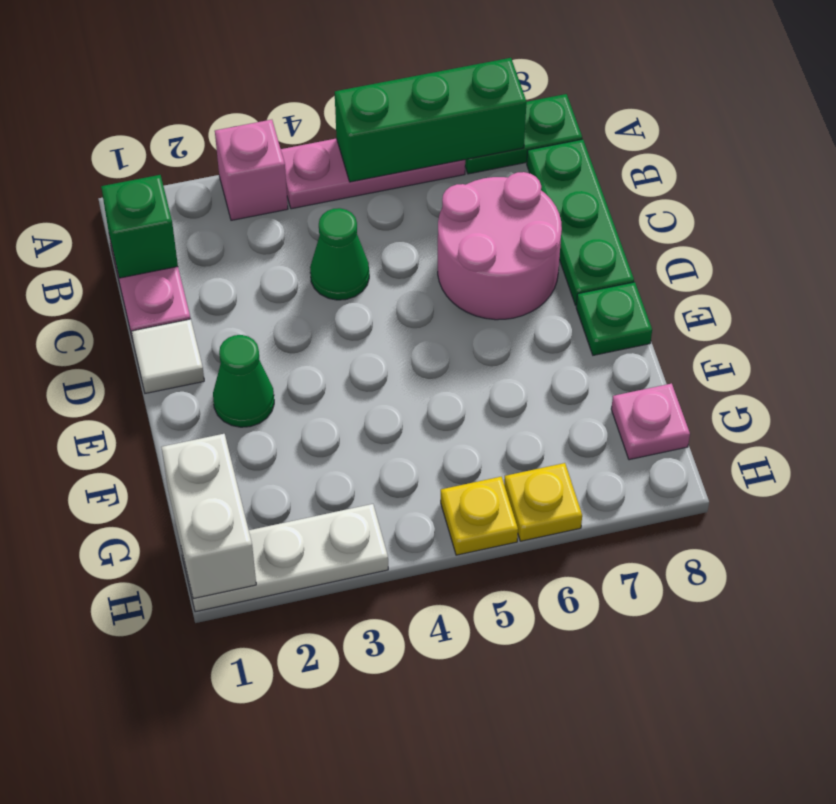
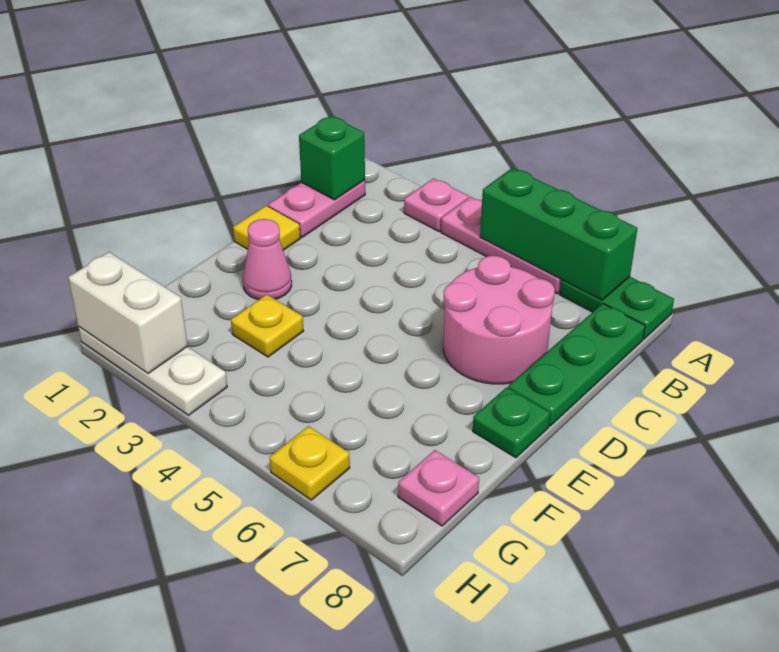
pink brick A3 level 1 -> pink plate A3 level 1
green cone C4 level 1 -> none
white tile D1 level 1 -> yellow tile D1 level 1
green cone E2 level 1 -> pink cone E2 level 1
white brick G1:H1 level 2 -> white brick H1:H2 level 2
yellow plate H5 level 1 -> yellow plate F3 level 1

